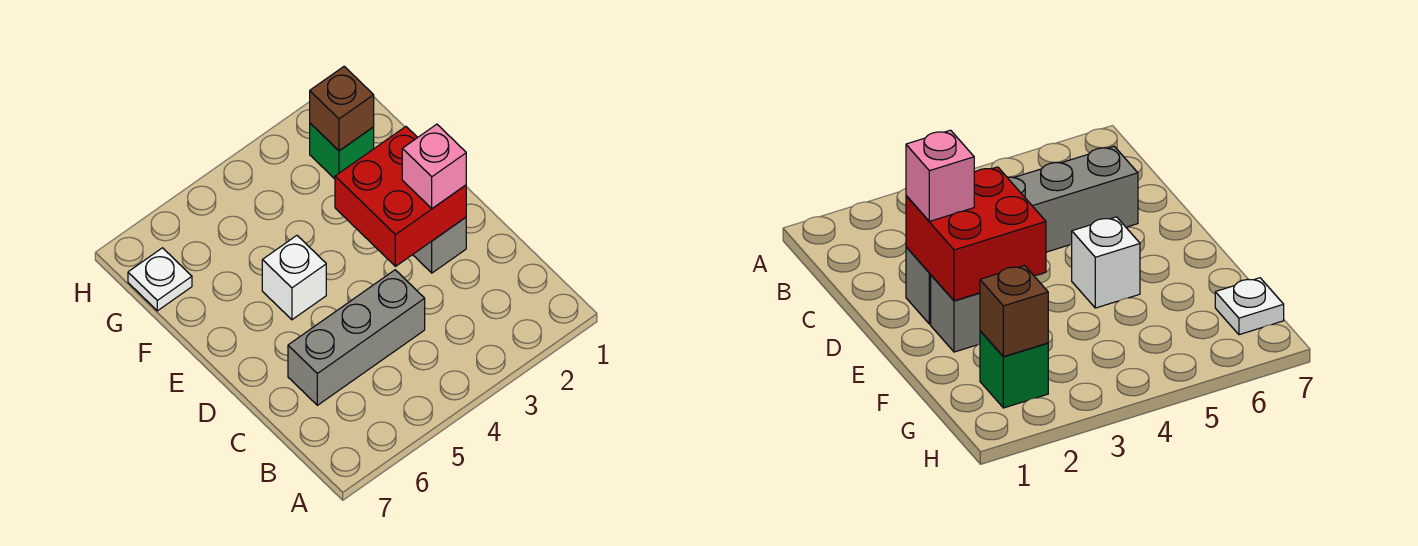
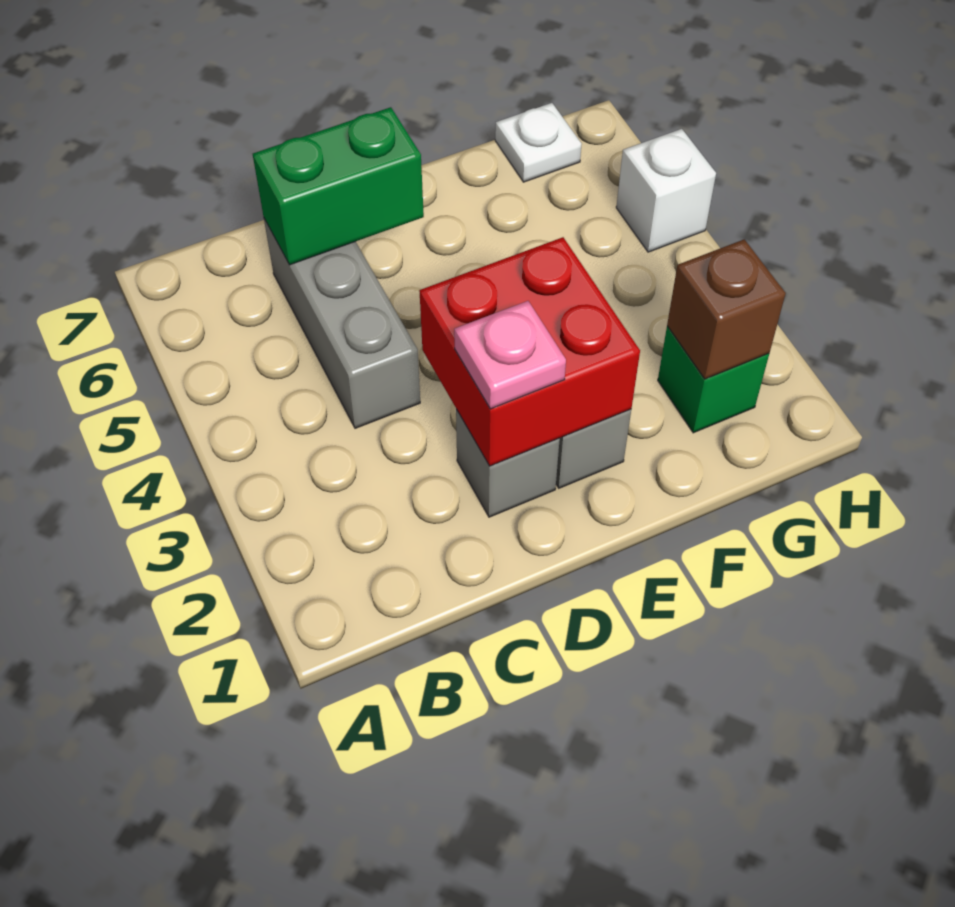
none -> green brick C6:D6 level 2
pink brick D2 level 3 -> pink plate D2 level 3
white brick E5 level 1 -> white brick H5 level 1

